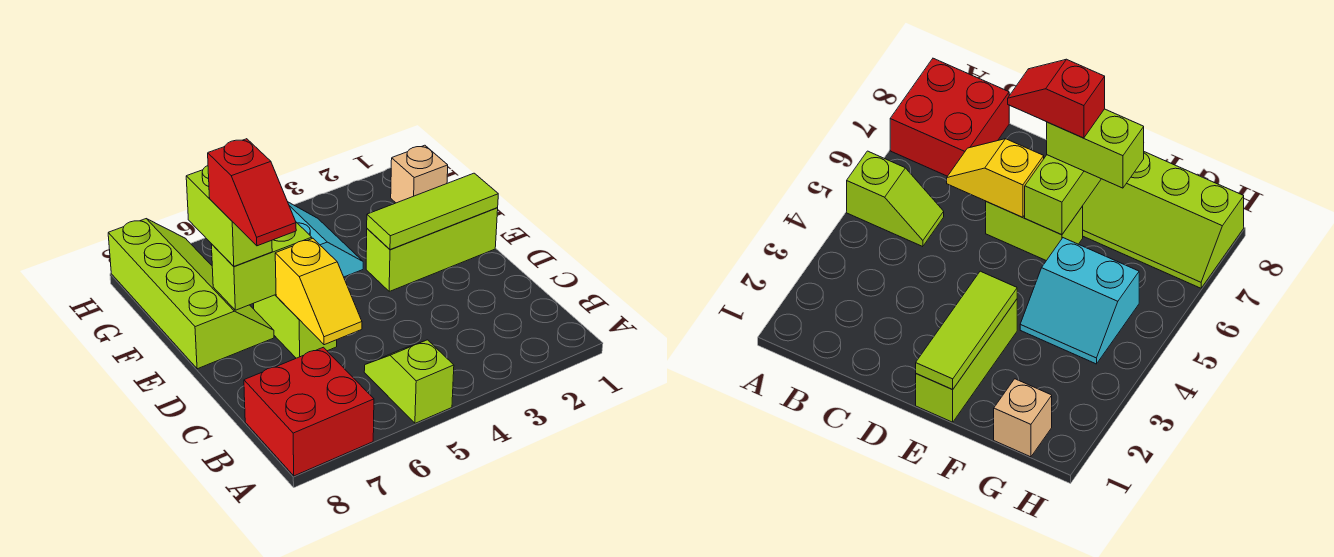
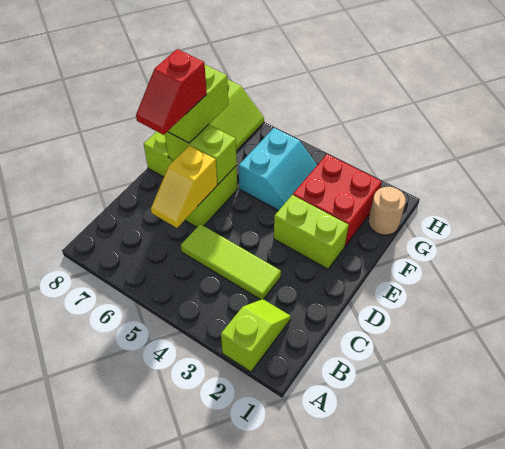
lime slope A5:B5 level 1 top A -> lime slope A2:B2 level 1 top A
red brick A7:B8 level 1 -> red brick F2:G3 level 1
lime brick E1:E3 level 1 -> lime brick E2:E3 level 1
lime tile E1:E3 level 2 -> lime tile C3:C5 level 1
tan brick G1 level 1 -> tan round brick G1 level 1

